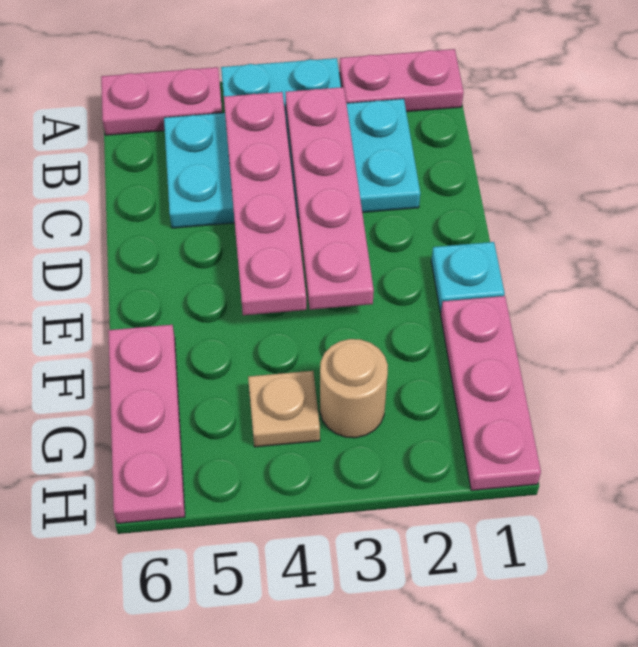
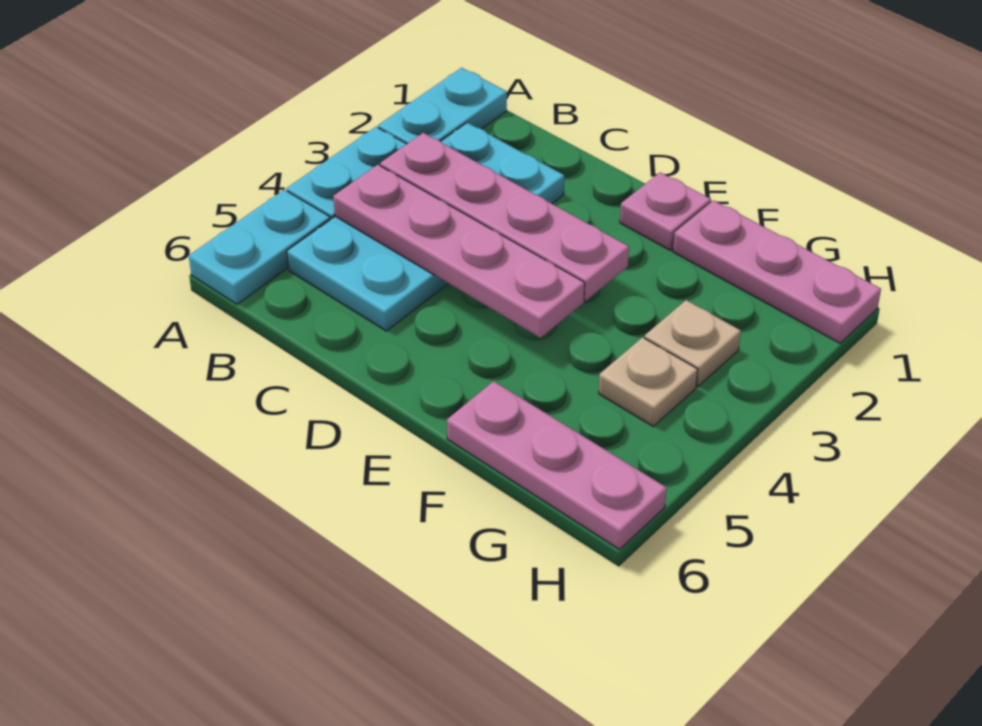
pink plate A1:A2 level 1 -> cyan plate A1:A2 level 1
pink plate A5:A6 level 1 -> cyan plate A5:A6 level 1
cyan plate E1 level 1 -> pink plate E1 level 1
tan round brick G3 level 1 -> tan plate G3 level 1

